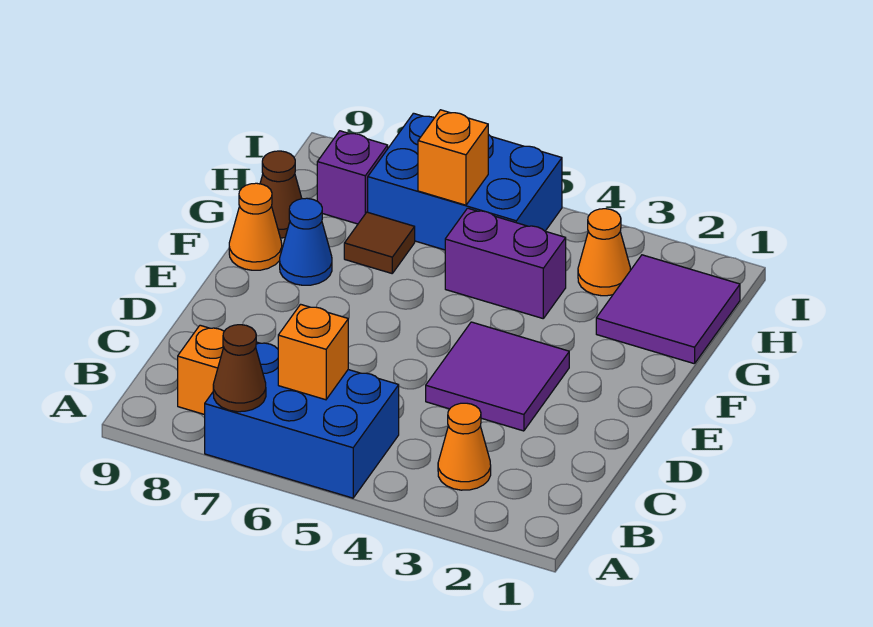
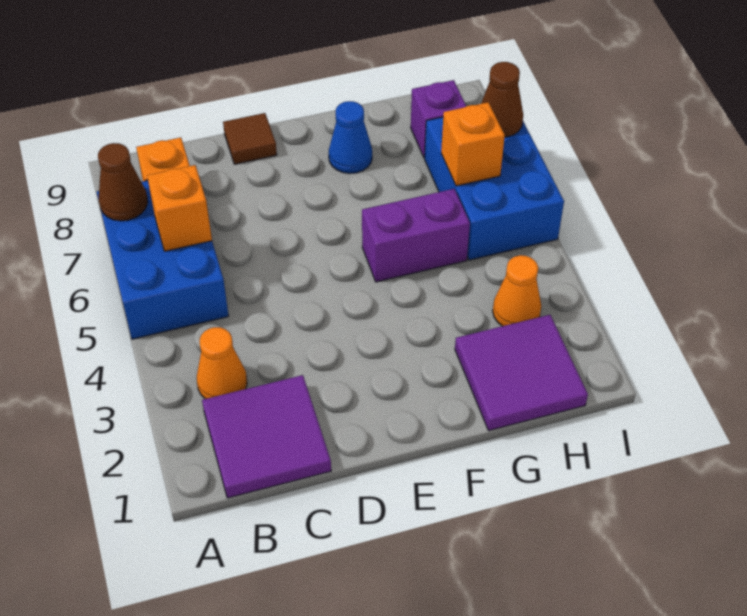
purple tile D3:E4 level 1 -> purple tile B1:C2 level 1
orange cone F9 level 1 -> none
purple brick G4:G5 level 1 -> purple brick F5:G5 level 1
brown tile G7 level 1 -> brown tile D9 level 1
brown cone G9 level 1 -> brown cone I7 level 2

